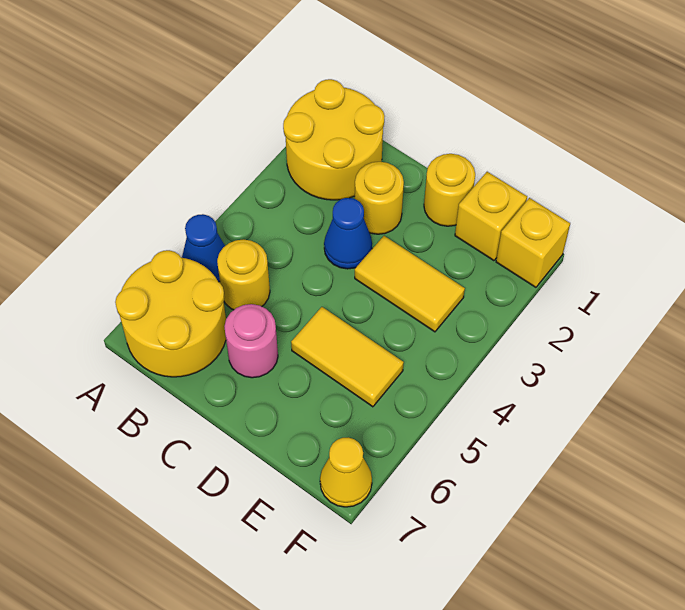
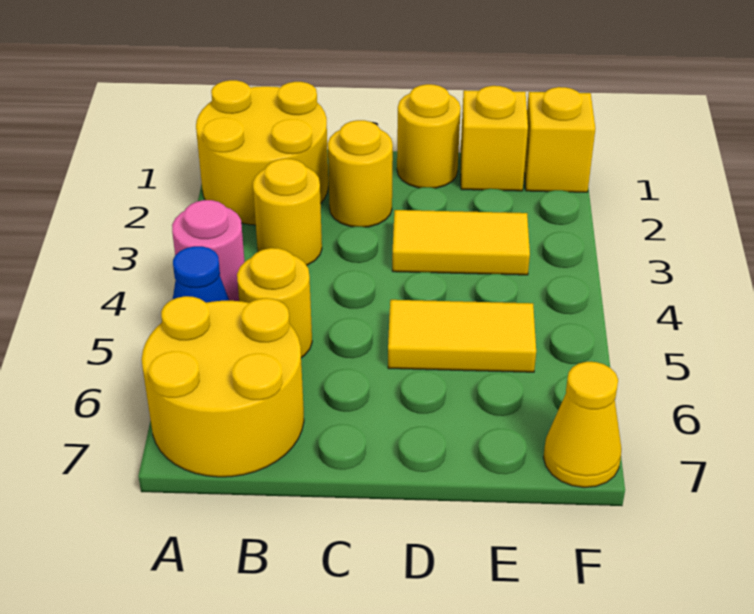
none -> yellow round brick B3 level 1
blue cone C3 level 1 -> none
pink round brick C6 level 1 -> pink round brick A4 level 1

